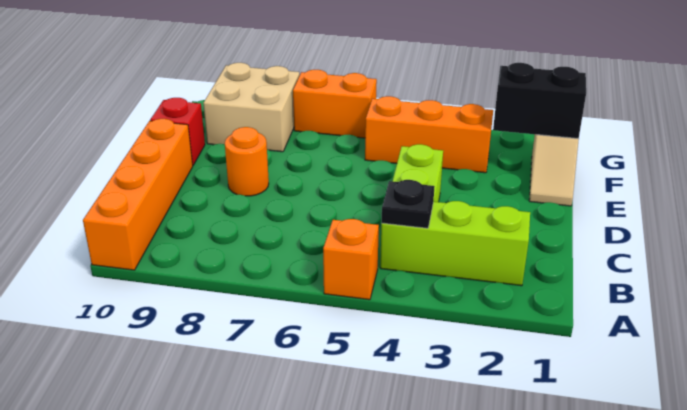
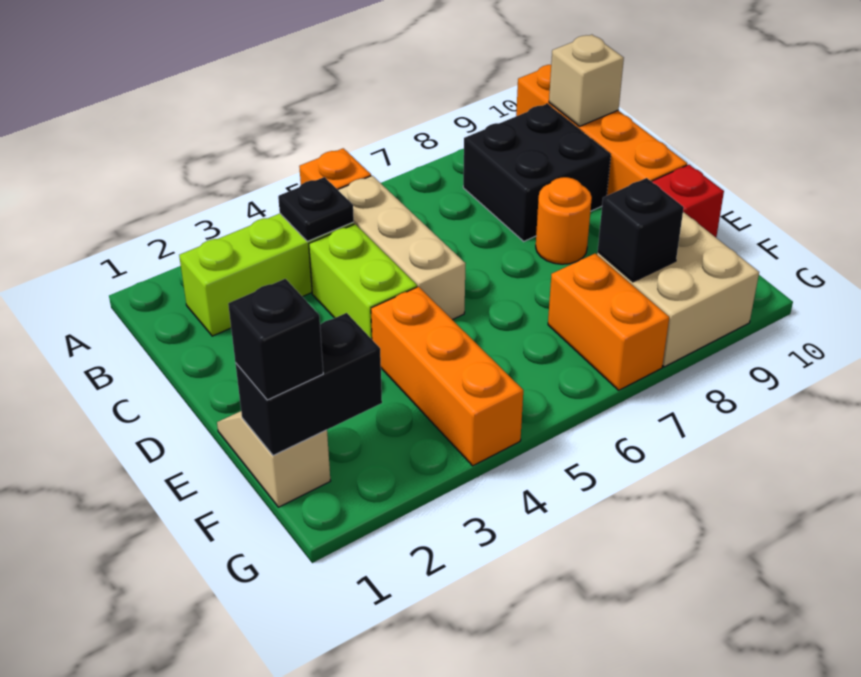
none -> tan brick B5:D5 level 1
none -> black brick B8:C9 level 1
none -> tan brick B10 level 2
none -> black brick F1 level 3
orange brick F3:F5 level 1 -> orange brick E4:G4 level 1
none -> black brick F8 level 2
orange brick G6:G7 level 1 -> orange brick F7:G7 level 1

